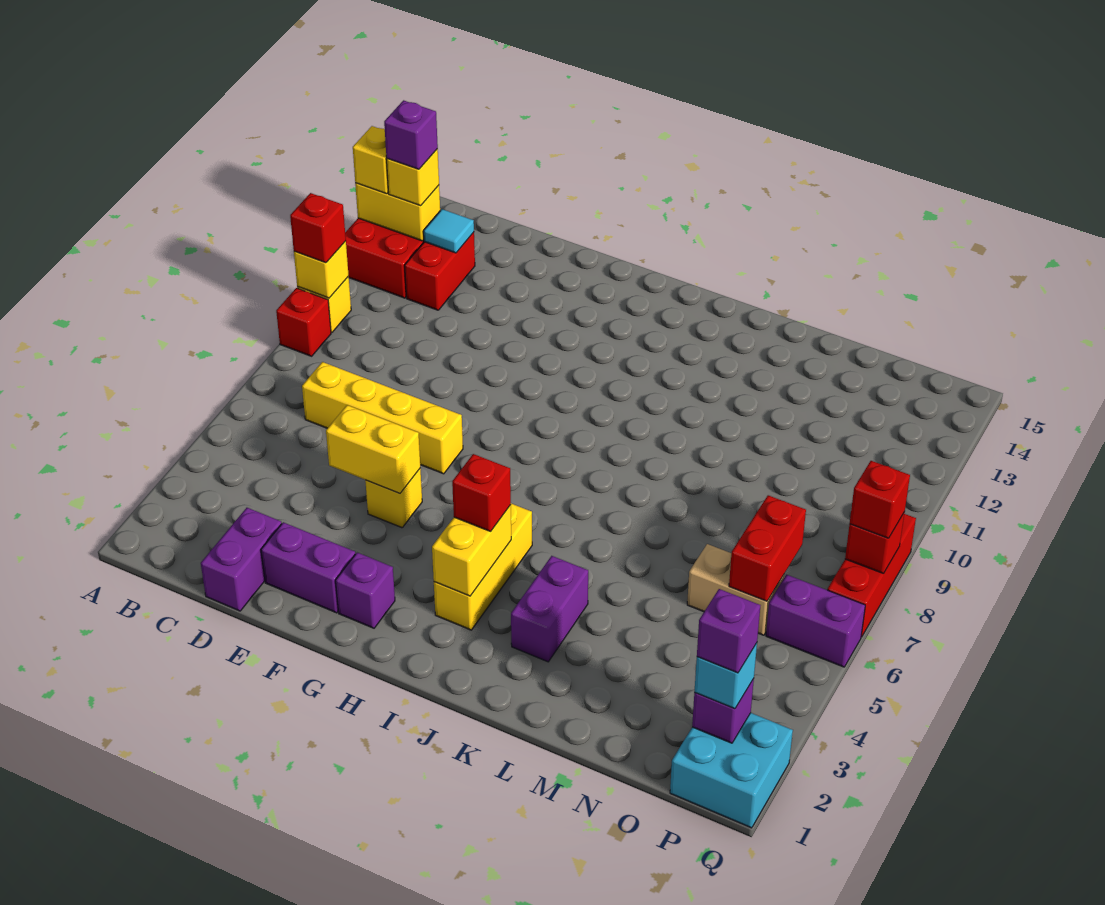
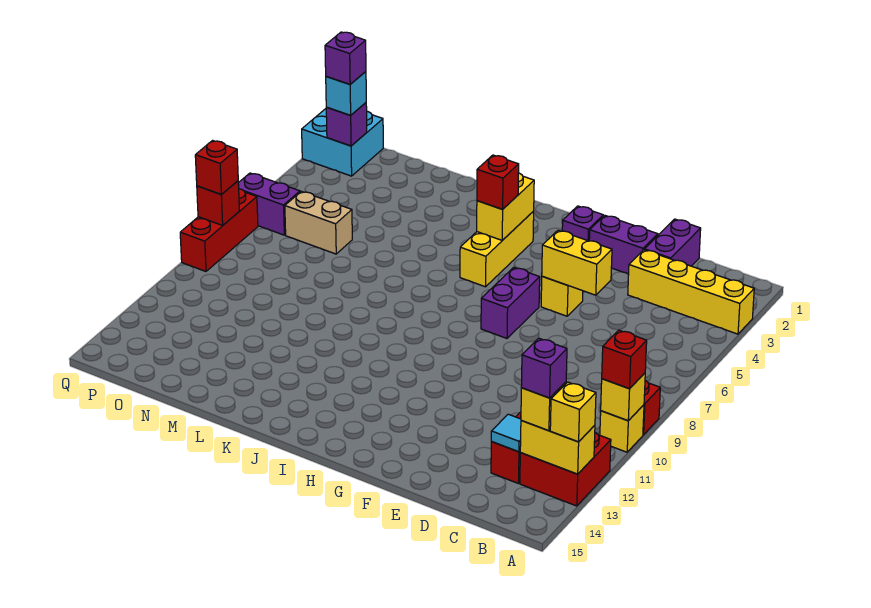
yellow brick C7:F7 level 1 -> yellow brick A3:D3 level 1
purple brick K3:K4 level 1 -> purple brick G6:G7 level 1
red brick O6:O7 level 2 -> none

